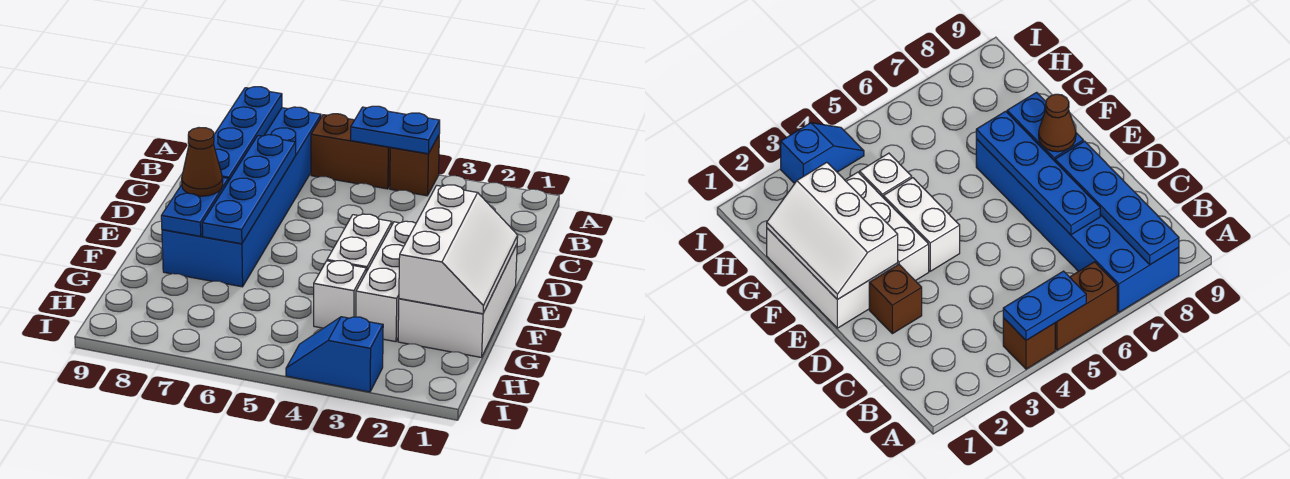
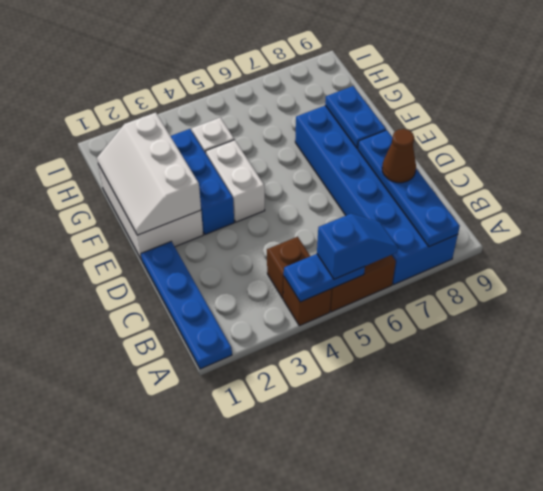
blue plate C7:F7 level 2 -> blue plate A1:D1 level 1
brown brick D2 level 1 -> brown brick B4 level 1
white brick E3:G3 level 1 -> blue brick E3:G3 level 1
brown cone E8 level 3 -> brown cone C8 level 3
blue slope I3:I4 level 1 top 3 -> blue slope A5:A6 level 3 top 5

